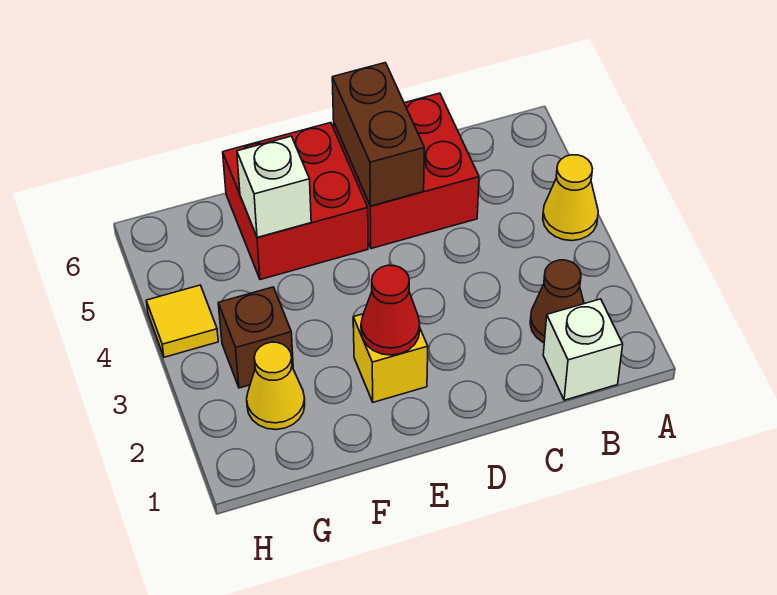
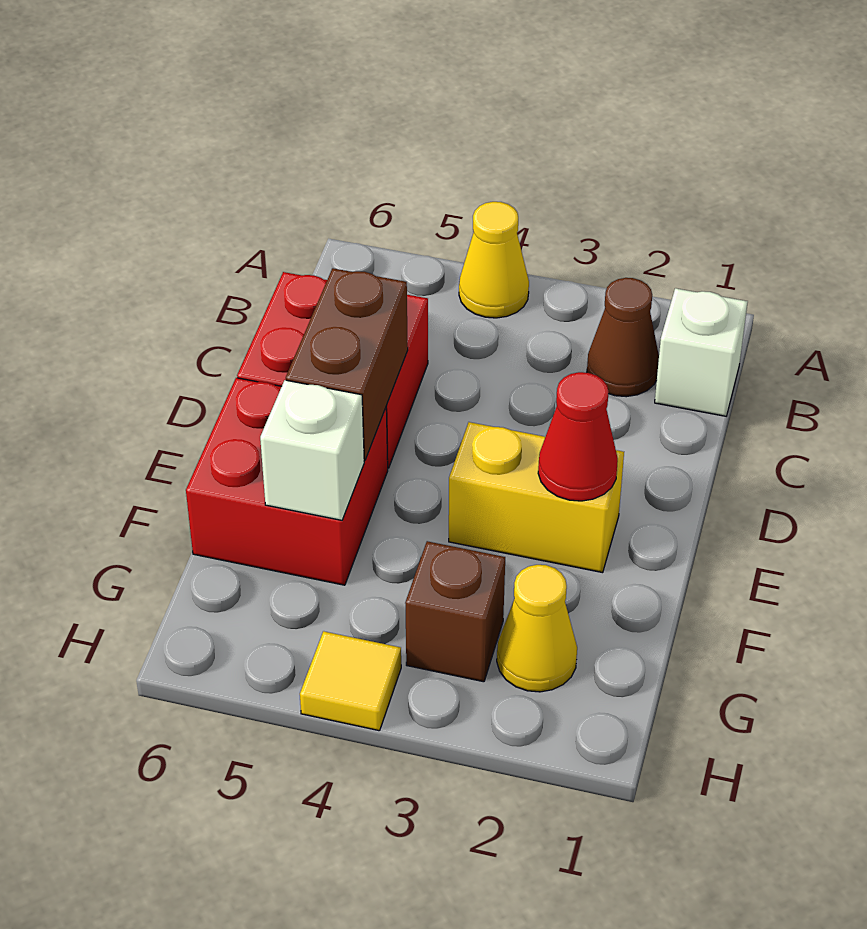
brown brick D5:D6 level 2 -> brown brick D5:E5 level 2
yellow brick E2 level 1 -> yellow brick E2:E3 level 1

